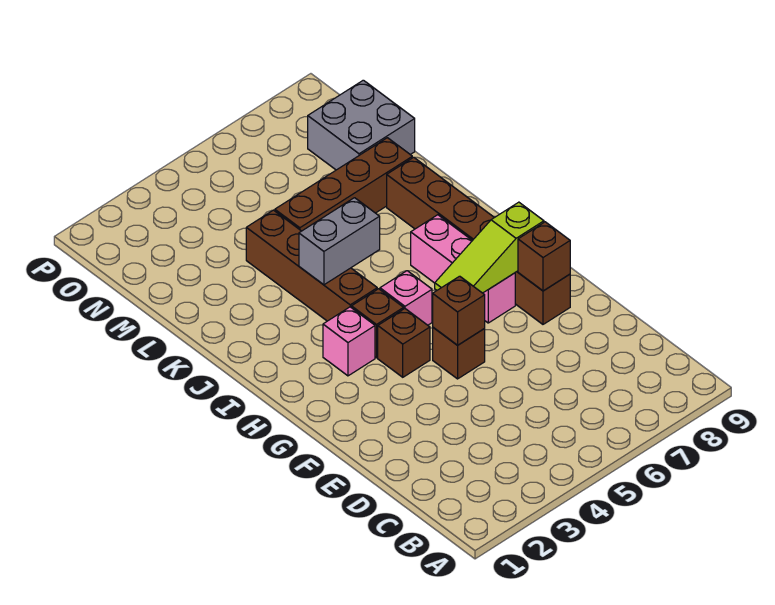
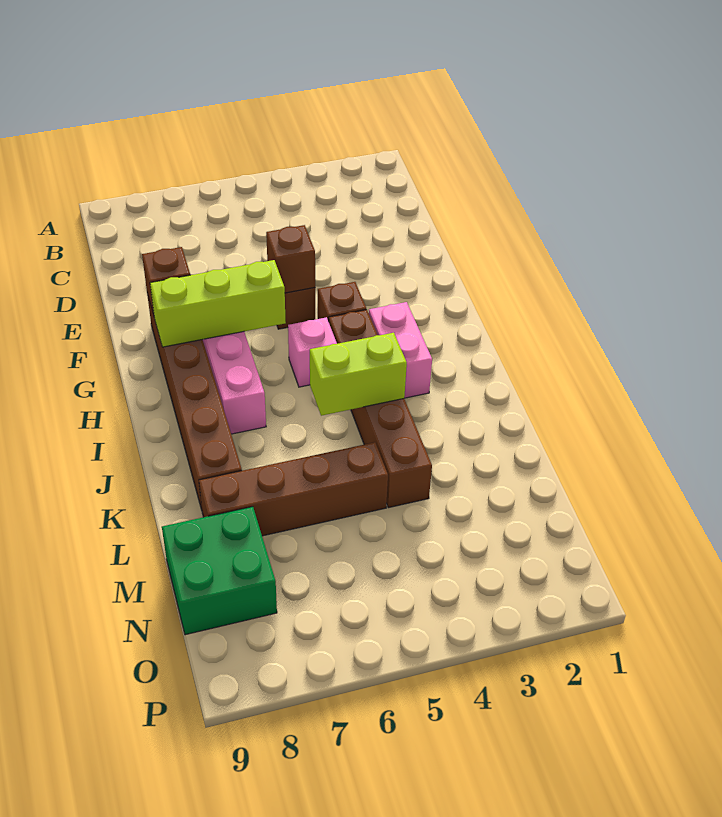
lime slope G6:G8 level 2 top 8 -> lime brick G6:G8 level 2
pink brick H3 level 1 -> pink brick H3:I3 level 1
grey brick J4:J5 level 2 -> lime brick J4:J5 level 2
grey brick M8:N9 level 1 -> green brick M8:N9 level 1

